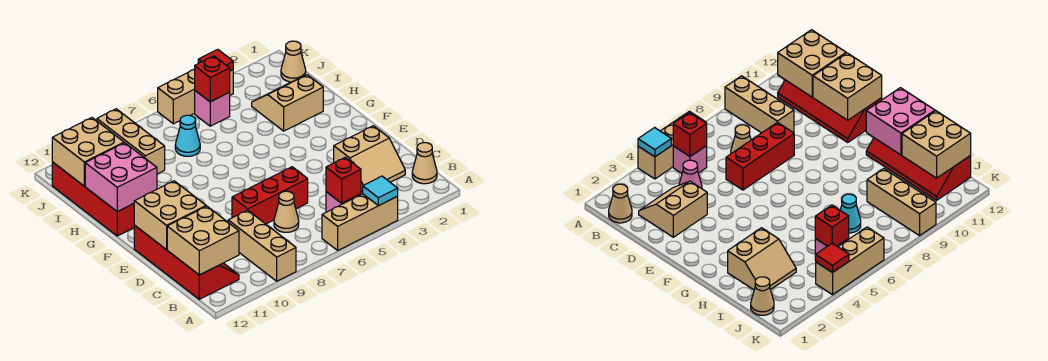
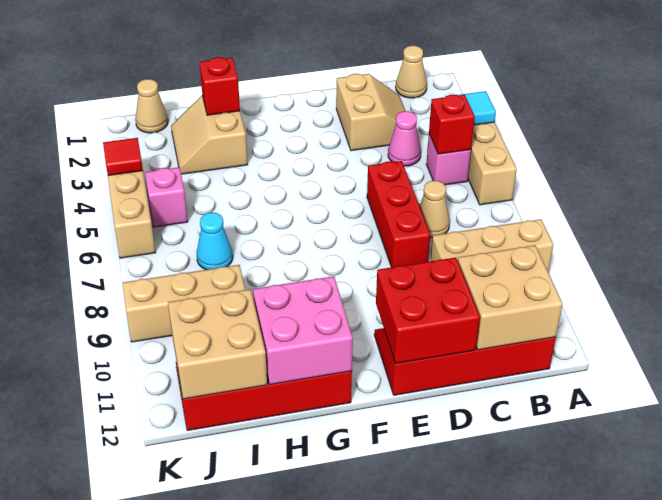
tan brick D11:E12 level 2 -> red brick D11:E12 level 2
red brick J5 level 2 -> red brick H2 level 2

